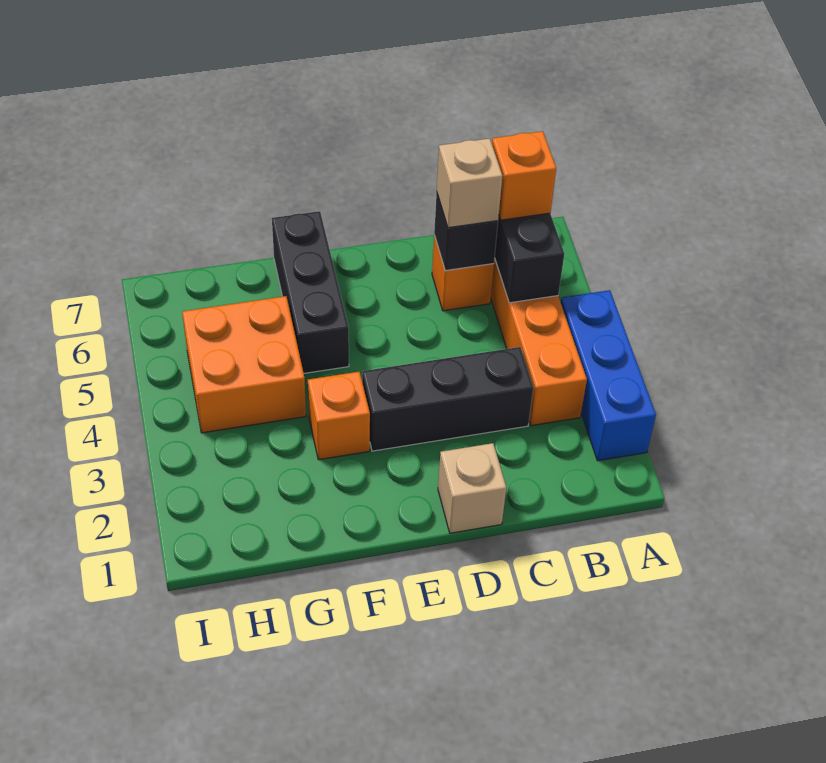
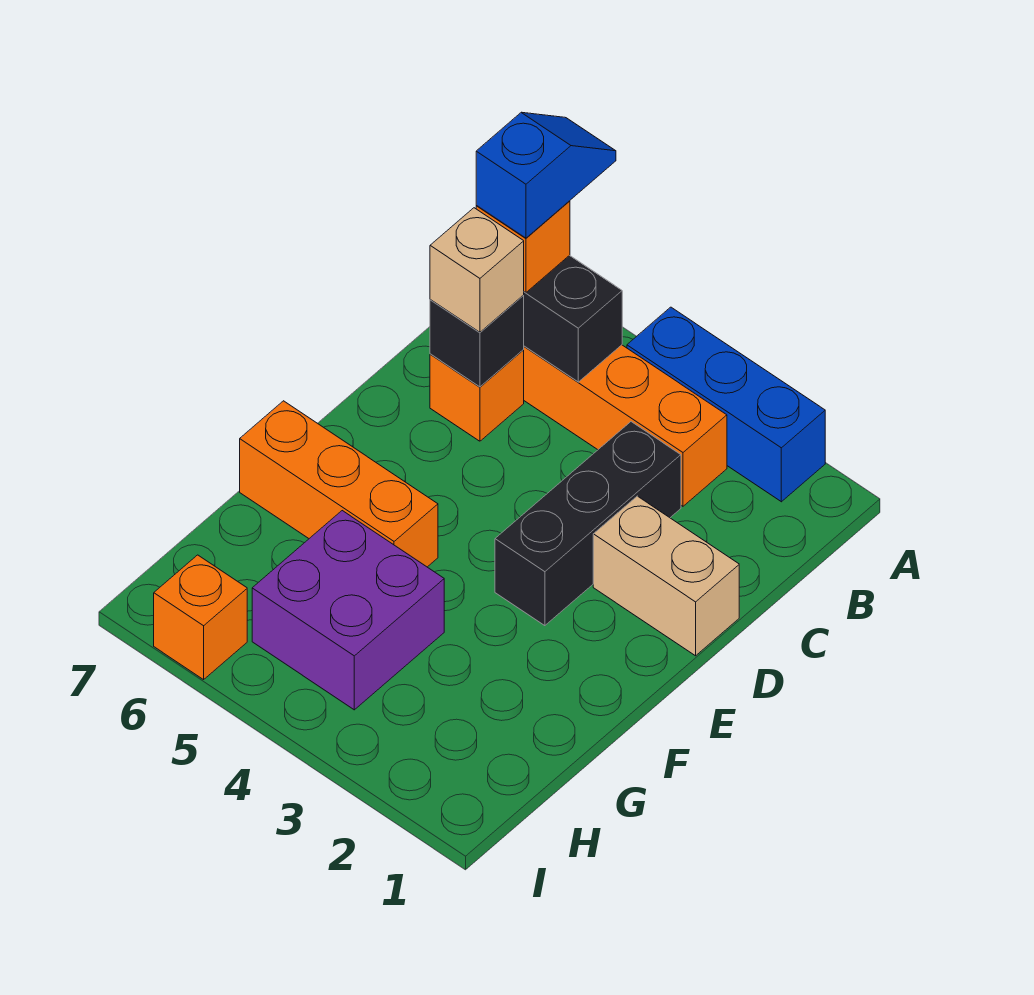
none -> blue slope A6:B6 level 4 top B
tan brick D1 level 1 -> tan brick D1:D2 level 1
orange brick F3 level 1 -> orange brick I6 level 1
black brick F5:F7 level 1 -> orange brick F5:F7 level 1
orange brick G4:H5 level 1 -> purple brick G4:H5 level 1

